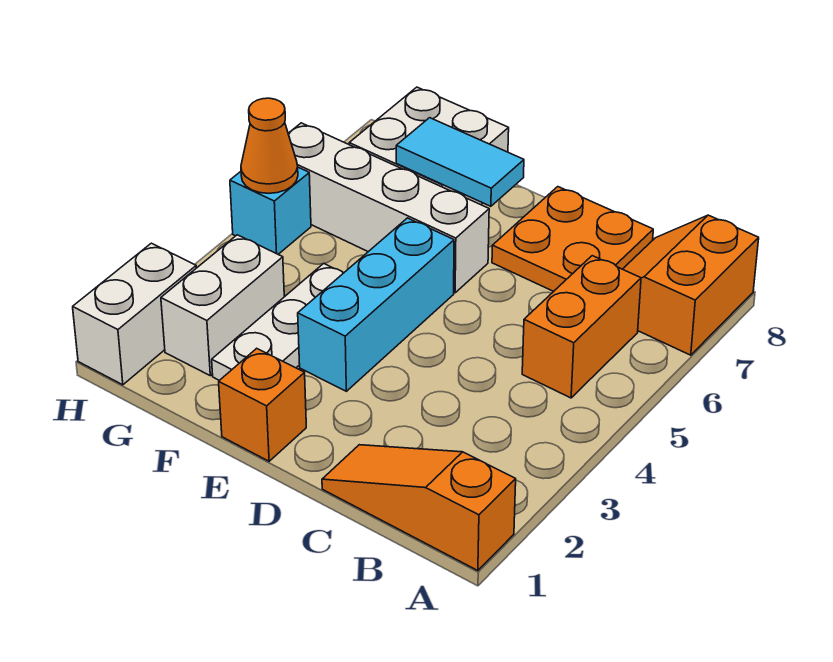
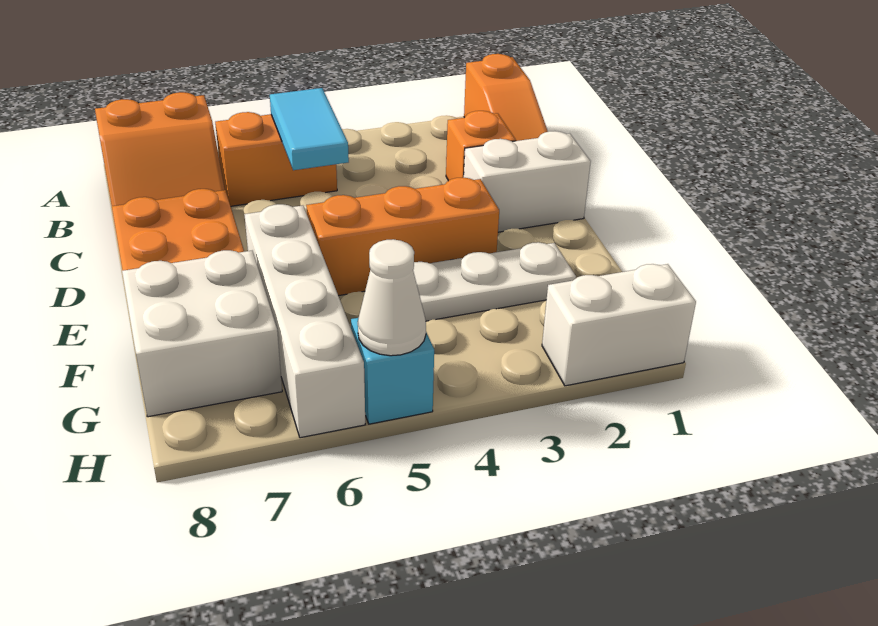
orange brick E1 level 1 -> orange brick C2 level 1
cyan brick E3:E5 level 1 -> orange brick E3:E5 level 1
cyan tile E7:F7 level 2 -> cyan tile B5:C5 level 2
white brick G2:G3 level 1 -> white brick D1:D2 level 1
orange cone H5 level 2 -> white cone H5 level 2

